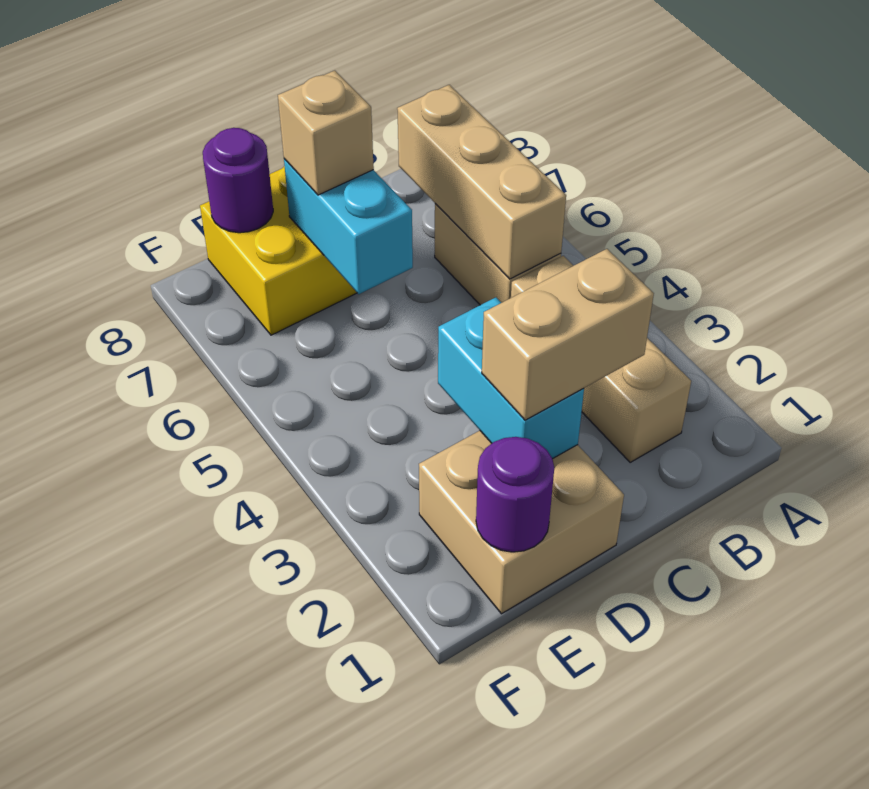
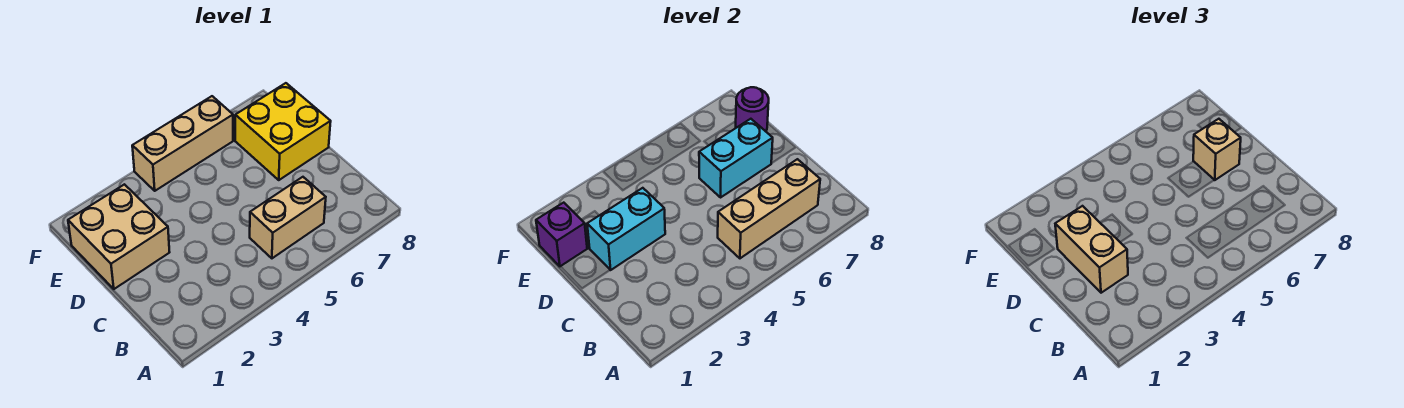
tan brick B2:B4 level 1 -> tan brick F4:F6 level 1
purple round brick E1 level 2 -> purple brick E1 level 2

